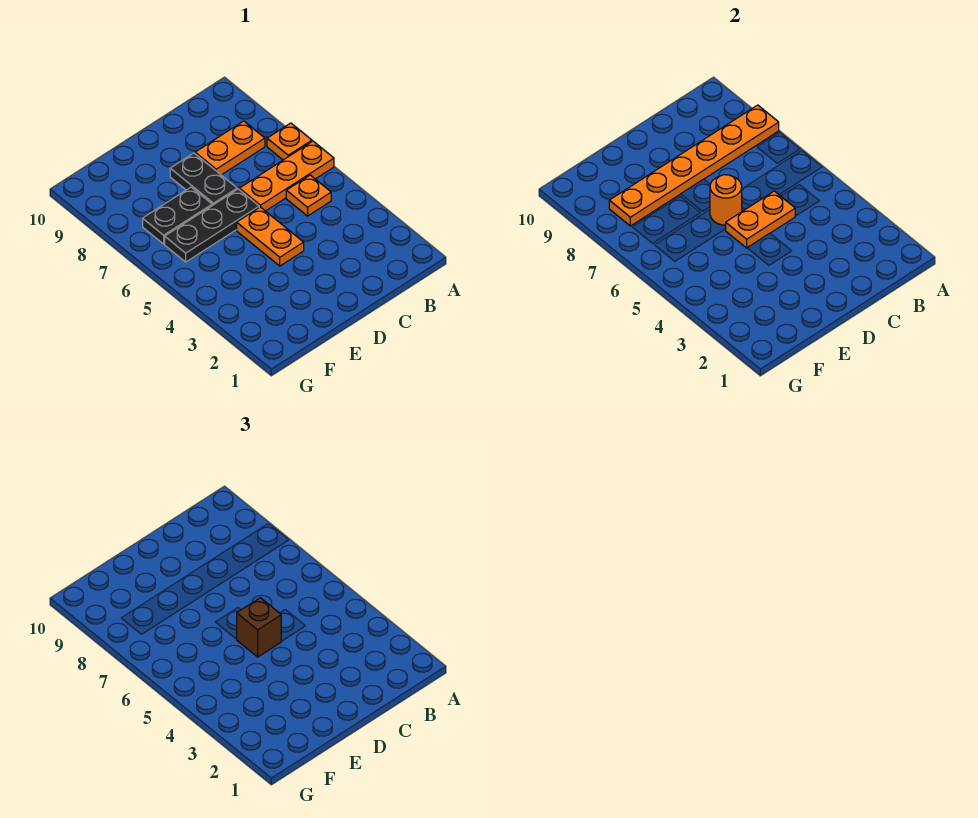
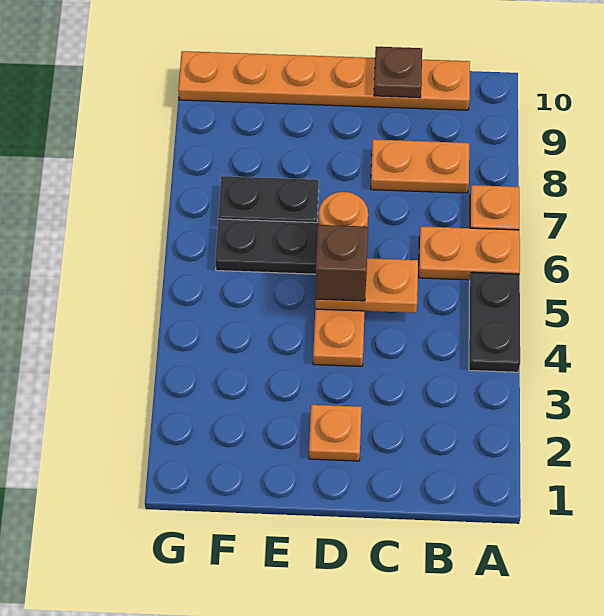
orange plate A6:C6 level 1 -> orange plate A6:B6 level 1
orange plate A8:F8 level 2 -> orange plate B10:G10 level 1
orange plate B5 level 1 -> orange plate D2 level 1
none -> brown plate C10 level 2
black plate D7:D8 level 1 -> black plate A4:A5 level 1

